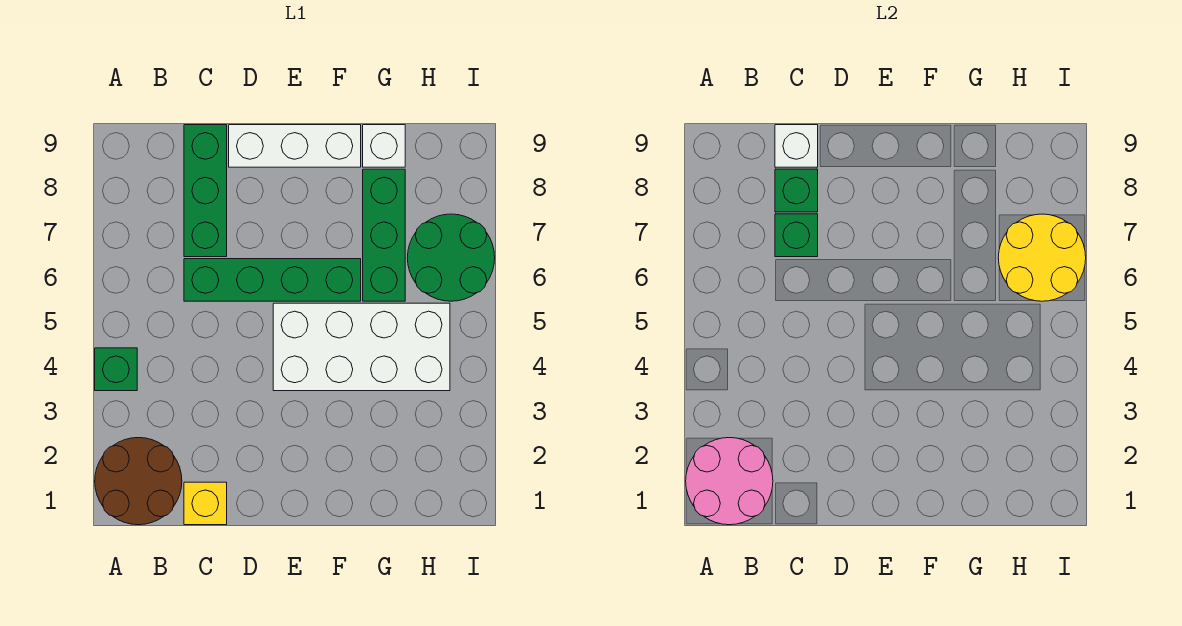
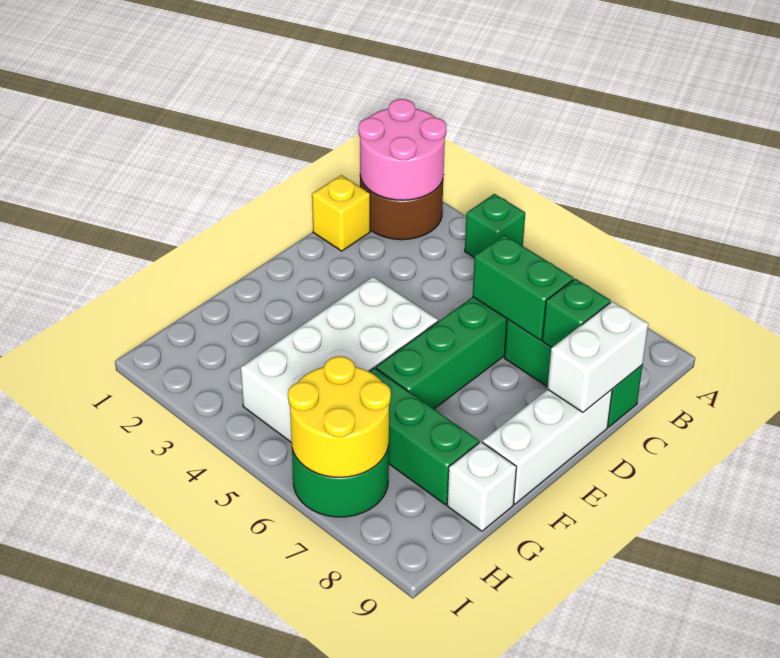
green brick C7 level 2 -> green brick C6:C7 level 2
white brick C9 level 2 -> white brick C9:D9 level 2

